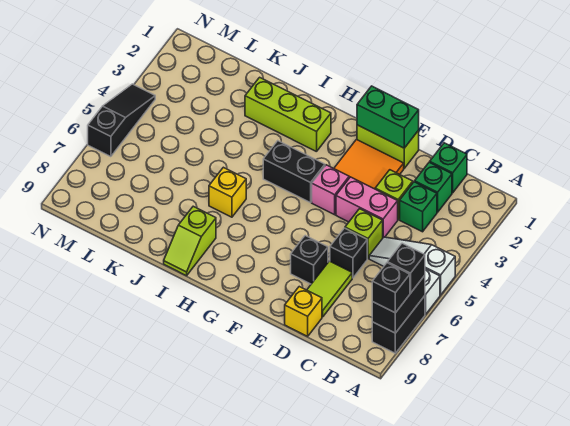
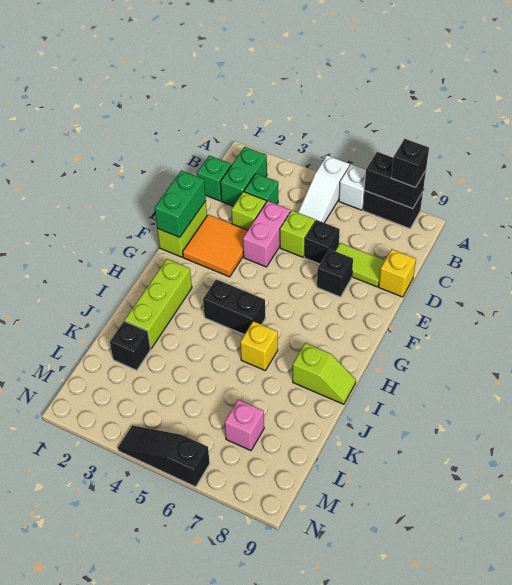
black brick A7 level 3 -> black brick K2 level 1
green brick C2 level 1 -> green brick B2:C2 level 1
pink brick F4 level 1 -> pink brick L7 level 1
black brick G4:H4 level 1 -> black brick H4:H5 level 1

